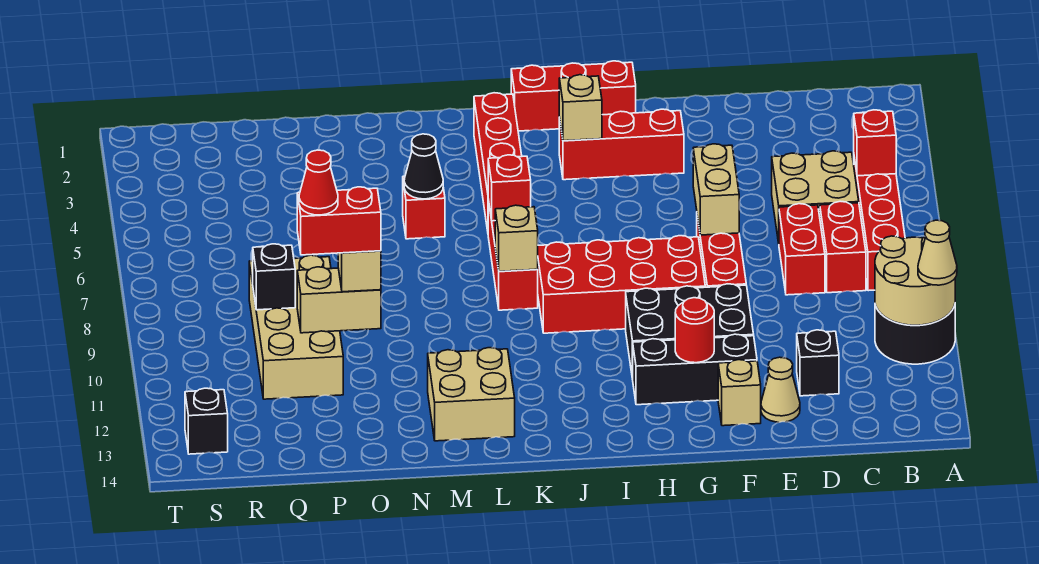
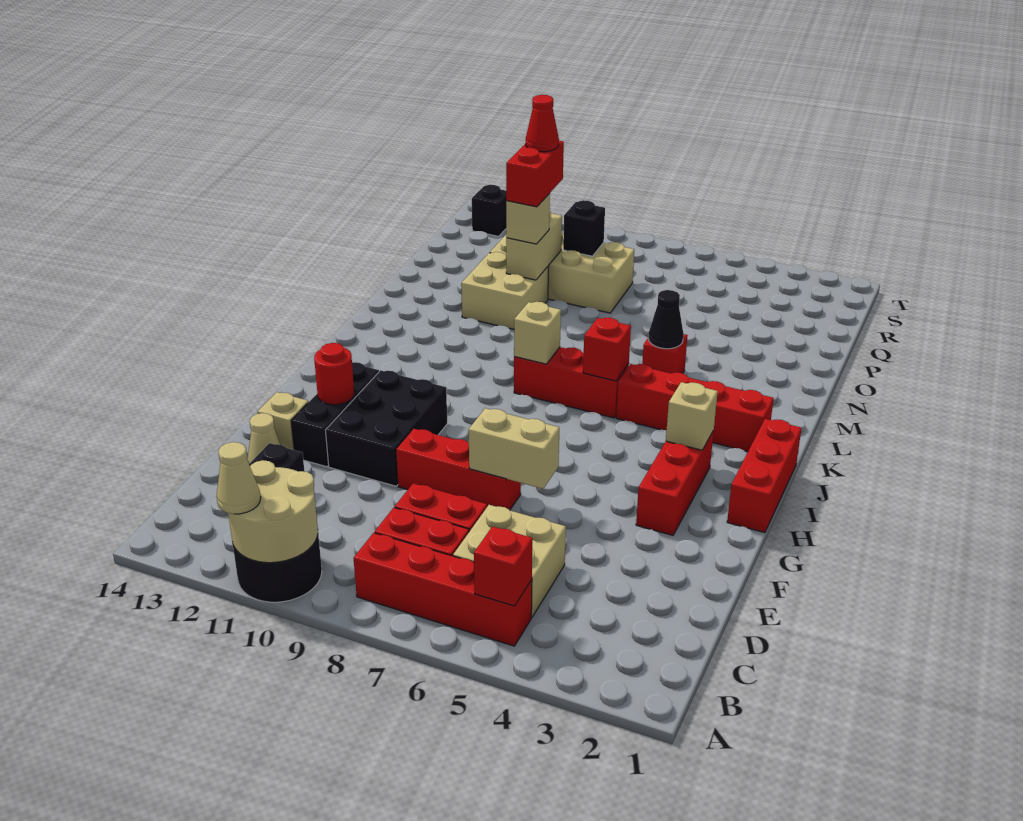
red brick G8:J9 level 1 -> none
tan brick L12:M13 level 1 -> tan brick N10:O11 level 1

